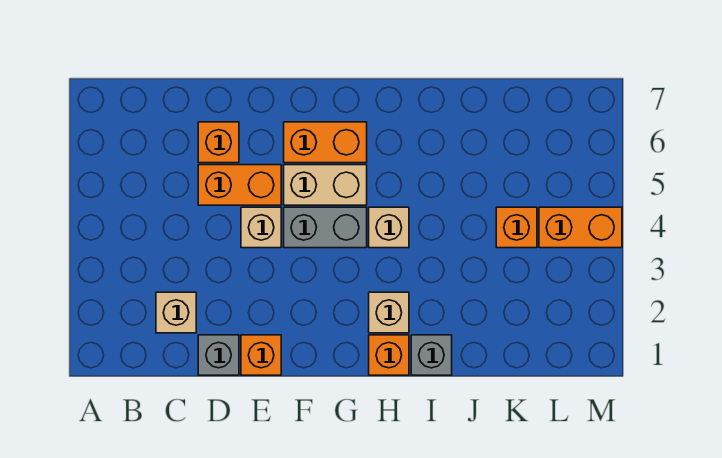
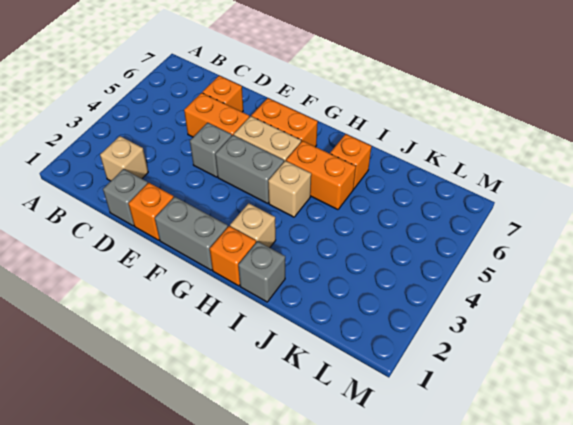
tan brick E4 level 1 -> grey brick E4 level 1
none -> grey brick F1:G1 level 1
orange brick K4 level 1 -> orange brick I6 level 1
orange brick L4:M4 level 1 -> orange brick H5:I5 level 1

